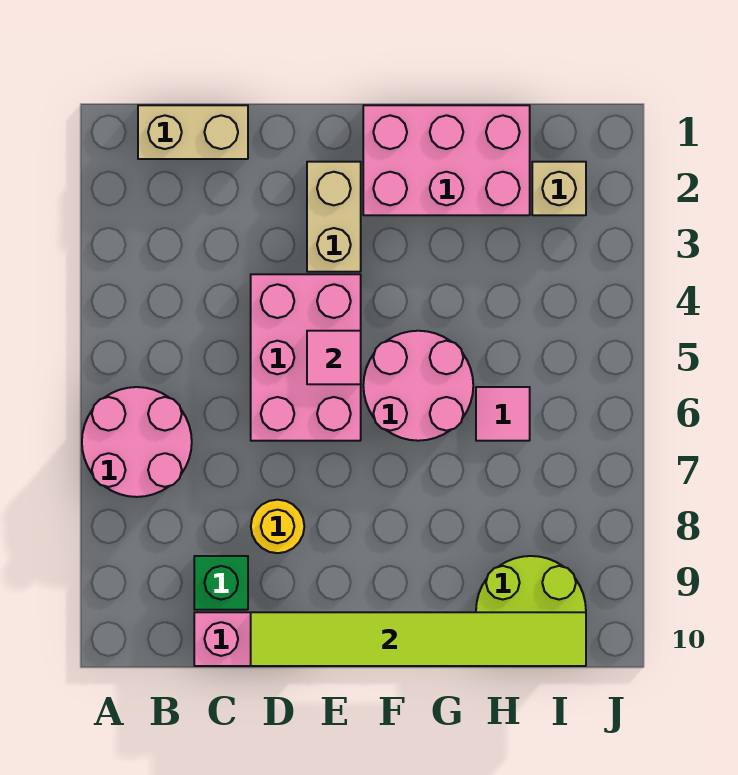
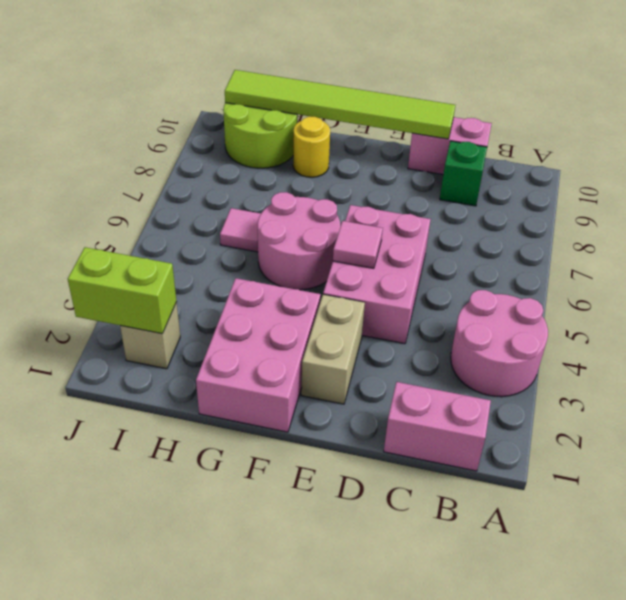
pink round brick A6:B7 level 1 -> pink round brick A3:B4 level 1
tan brick B1:C1 level 1 -> pink brick B1:C1 level 1
yellow round brick D8 level 1 -> yellow round brick G9 level 1
pink brick F1:H2 level 1 -> pink brick F1:G3 level 1
none -> lime brick I2:J2 level 2

